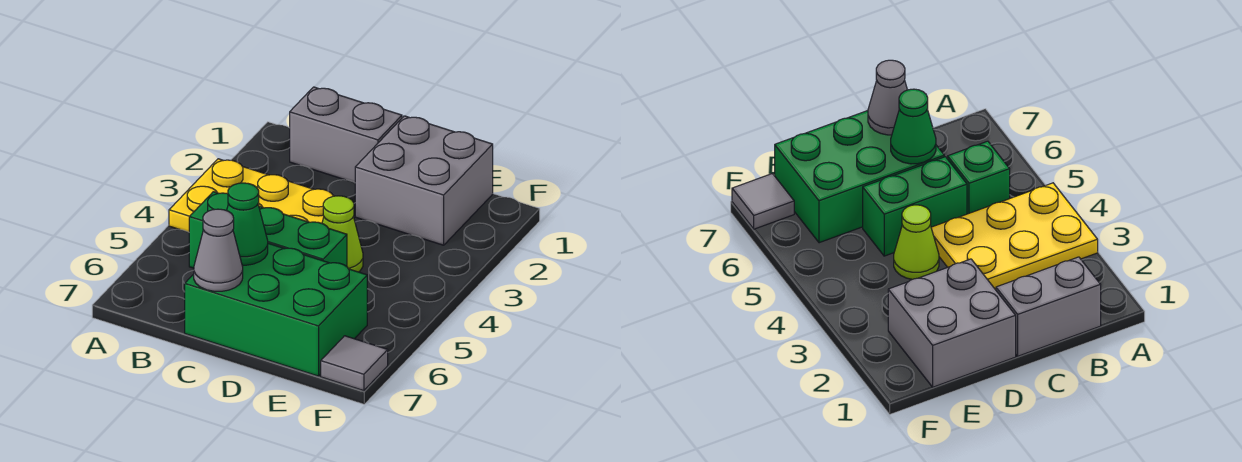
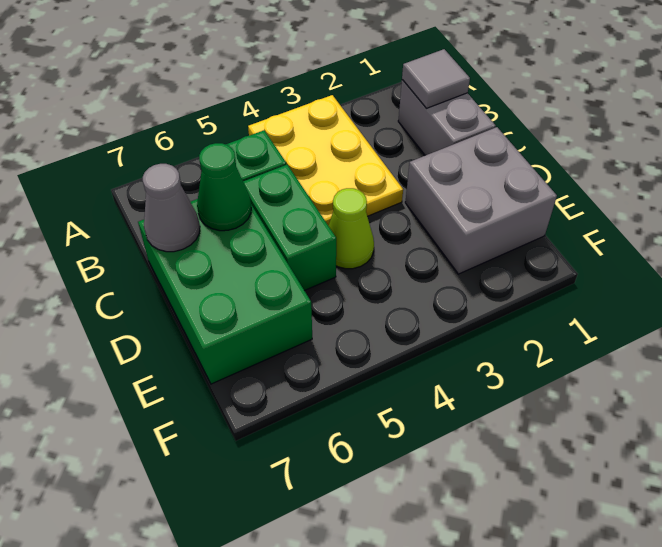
grey tile F7 level 1 -> grey tile B1 level 2

